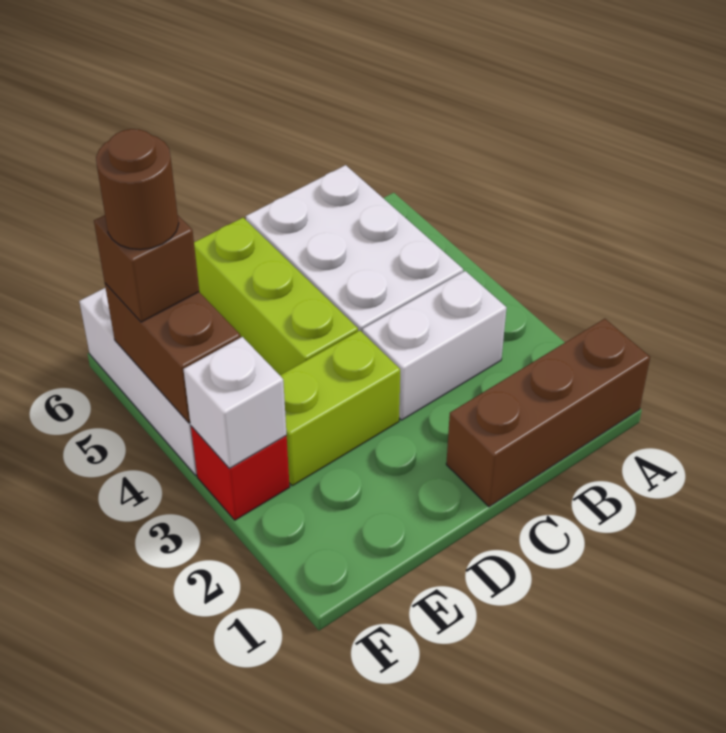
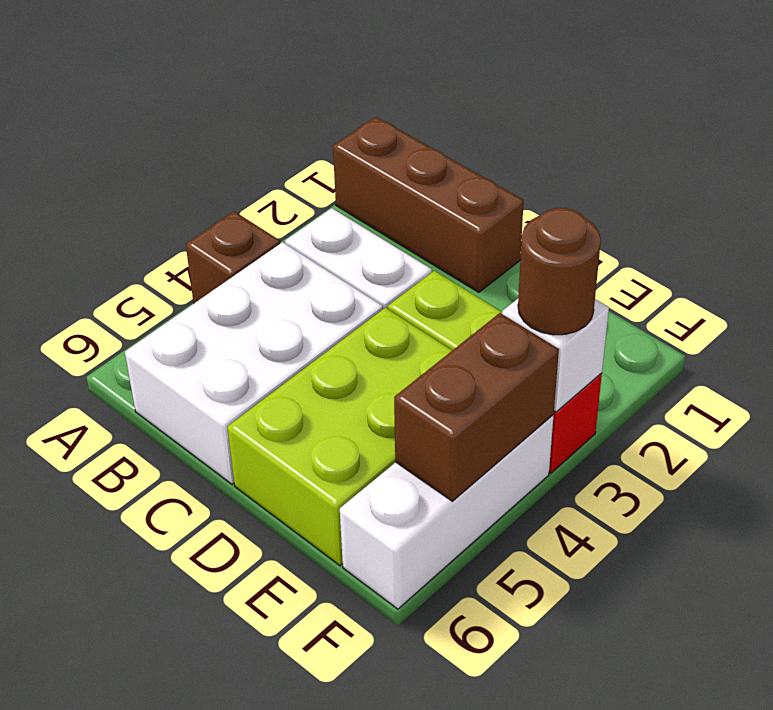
lime brick D4:D6 level 1 -> lime brick D4:E6 level 1
brown brick F5 level 3 -> brown brick A4 level 1
brown round brick F5 level 4 -> brown round brick F3 level 3

